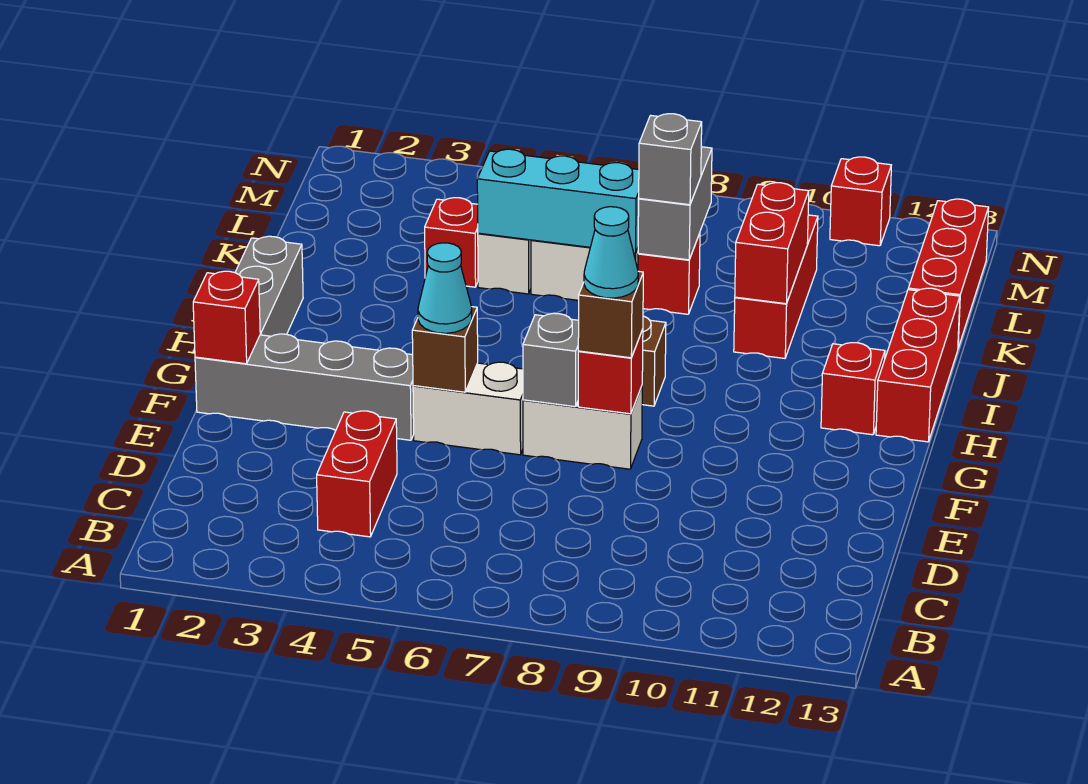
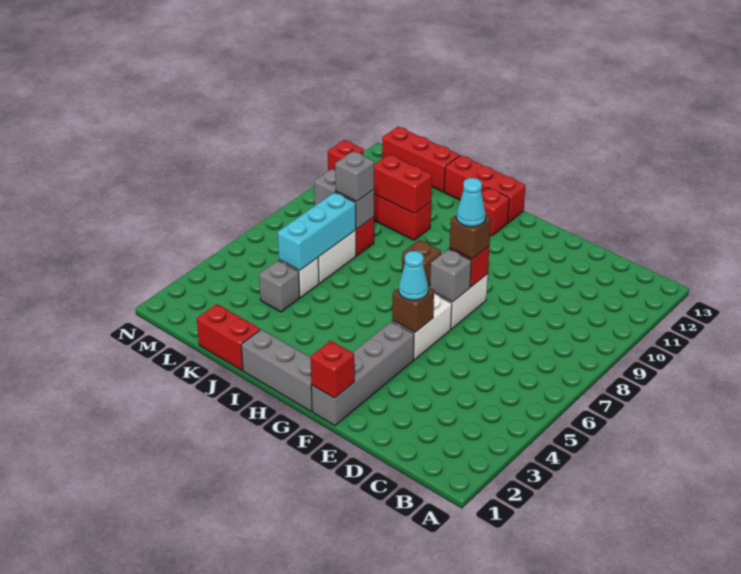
red brick C4:D4 level 1 -> red brick J1:K1 level 1
red brick K4 level 1 -> grey brick K4 level 1

